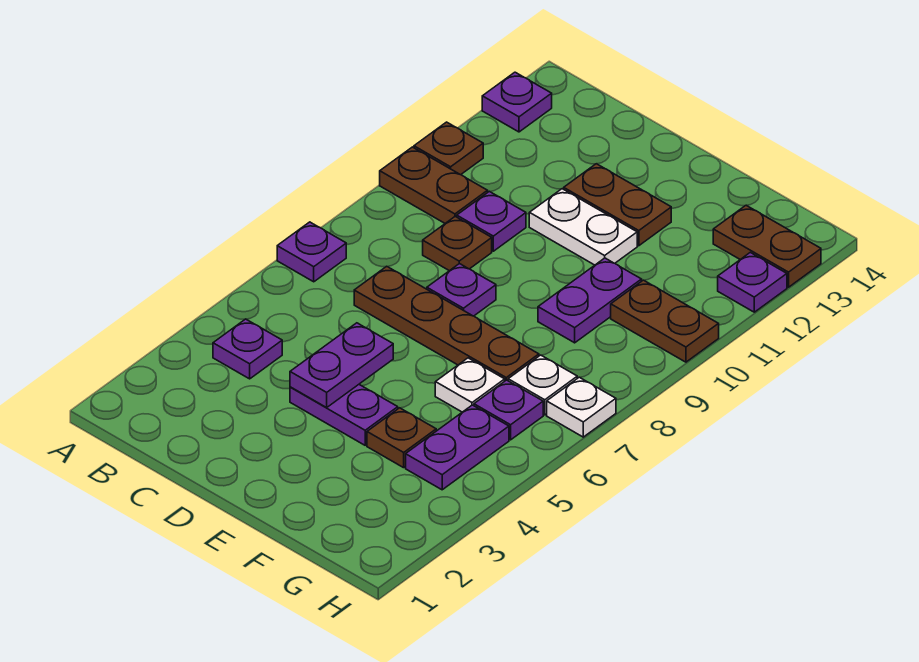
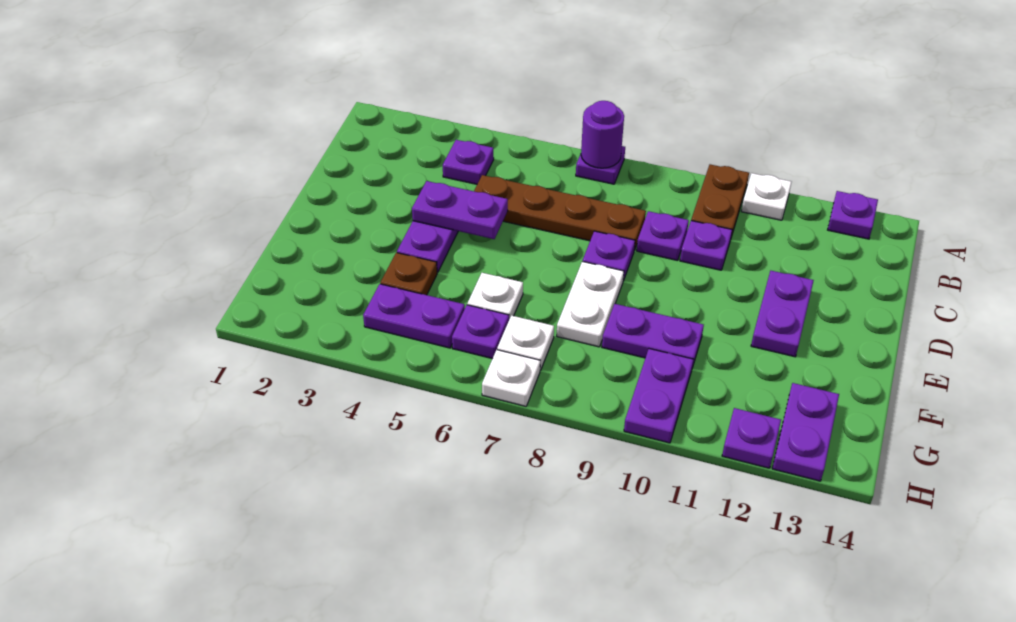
none -> purple round brick A7 level 2
brown plate A11 level 1 -> white plate A11 level 1
brown plate C7:F7 level 1 -> brown plate C5:C8 level 1
brown plate C9 level 1 -> purple plate C9 level 1
white plate D11:E11 level 1 -> white plate E8:F8 level 1
brown plate D12:E12 level 1 -> purple plate D12:E12 level 1
brown plate G10:H10 level 1 -> purple plate G10:H10 level 1
brown plate G13:H13 level 1 -> purple plate G13:H13 level 1

